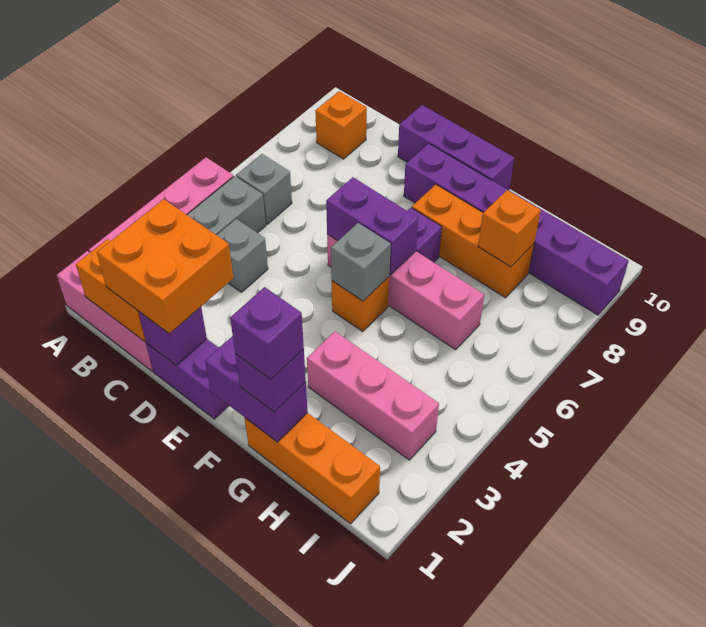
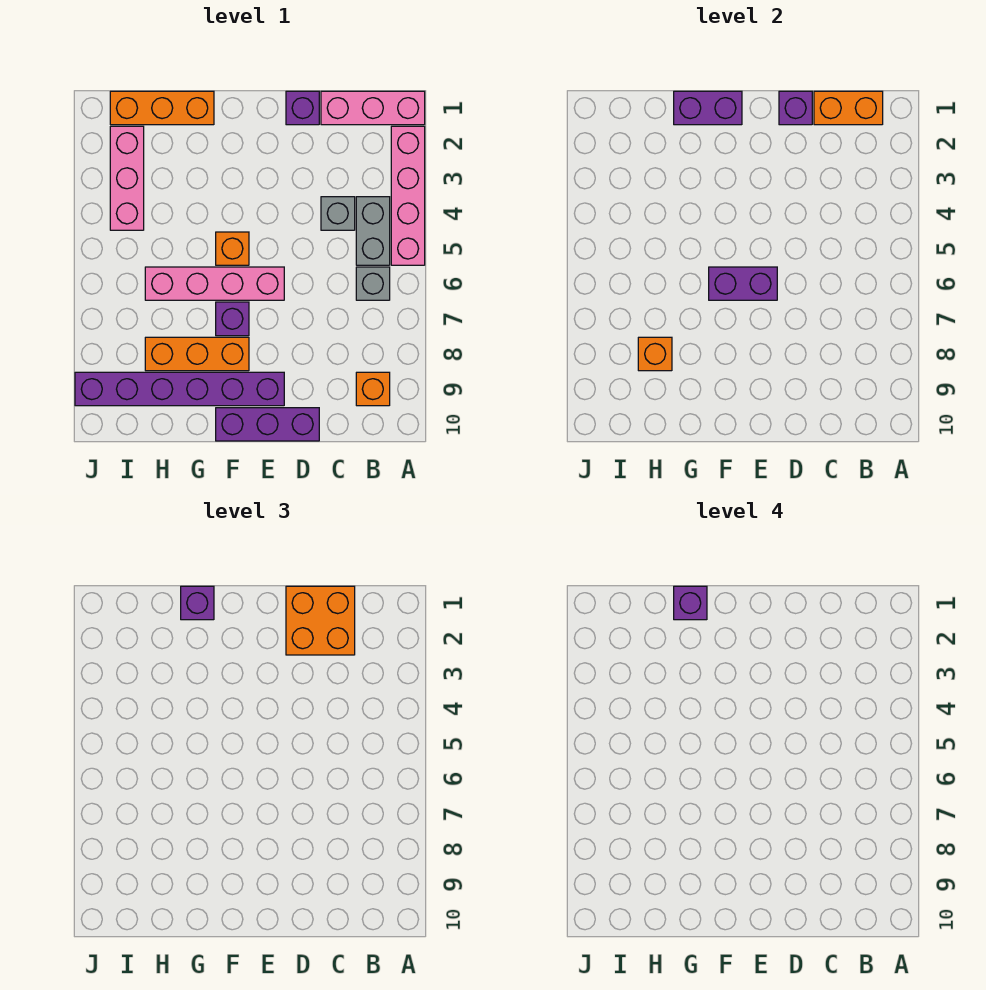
purple brick D1:E1 level 1 -> purple brick D1 level 1
grey brick F5 level 2 -> none
pink brick G3:I3 level 1 -> pink brick I2:I4 level 1

